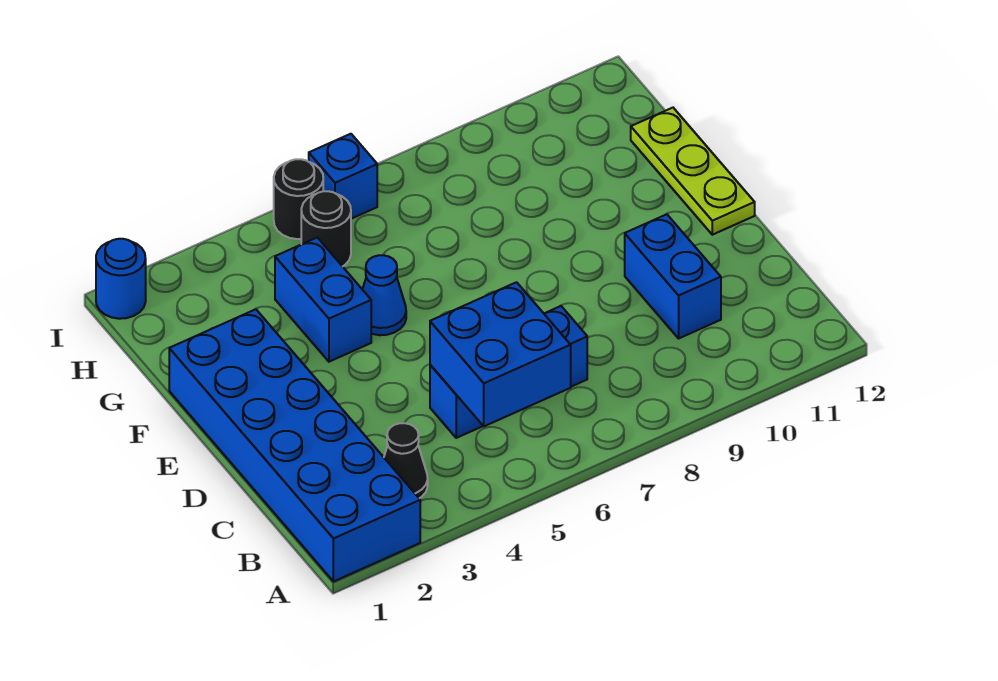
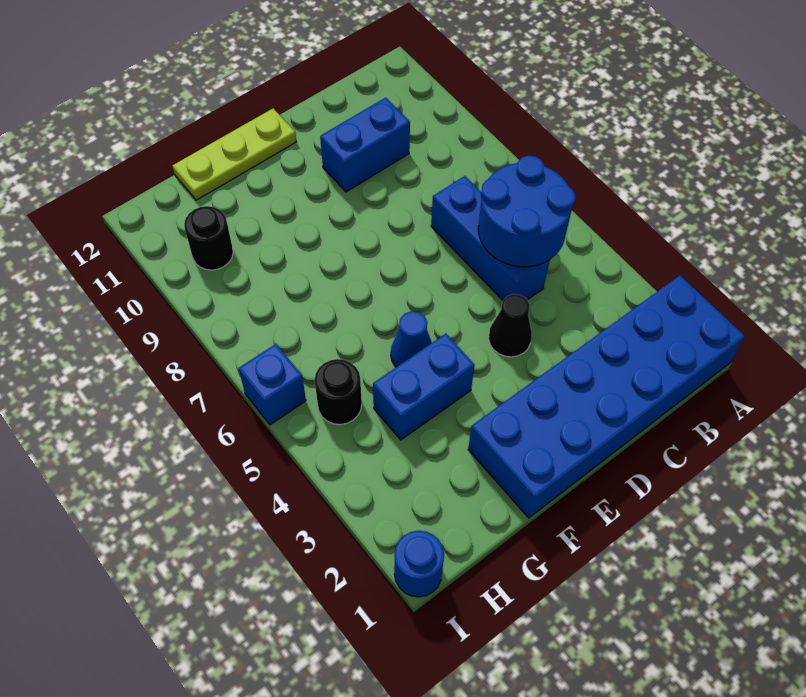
black cone B3 level 1 -> black cone D4 level 1
blue brick B5:C6 level 2 -> blue round brick B5:C6 level 2
black round brick I5 level 1 -> black round brick H10 level 1

